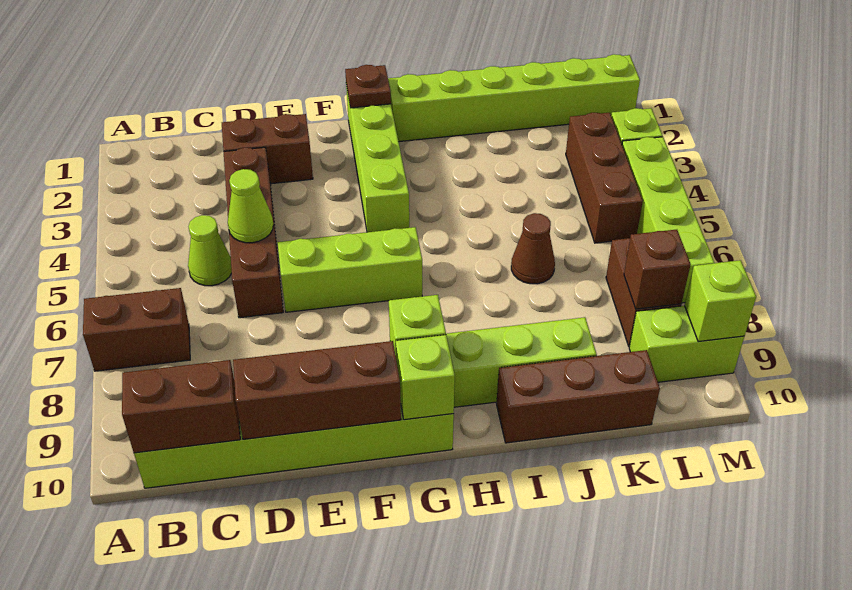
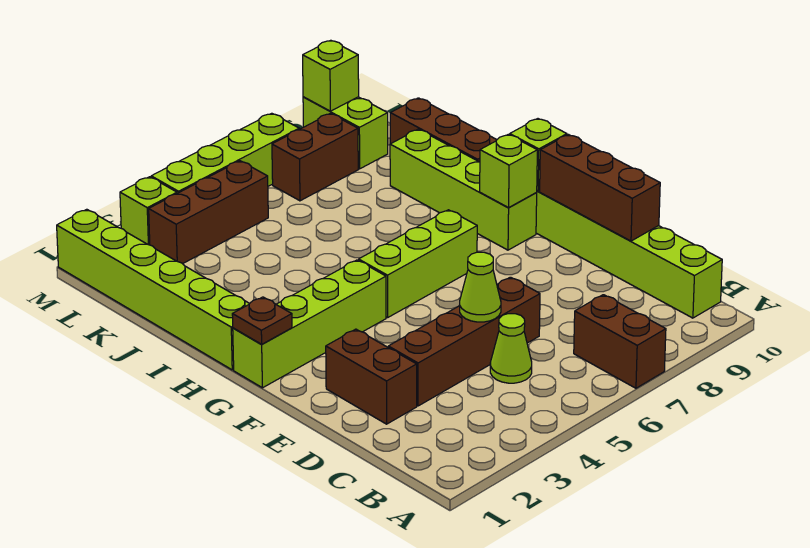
brown brick B10:C10 level 2 -> none
lime brick E6:G6 level 1 -> lime brick G5:G7 level 1
brown cone J6 level 1 -> none
brown brick L8 level 2 -> none

